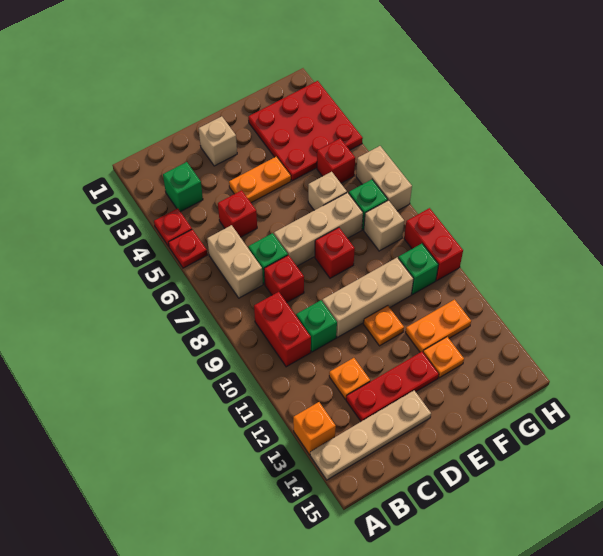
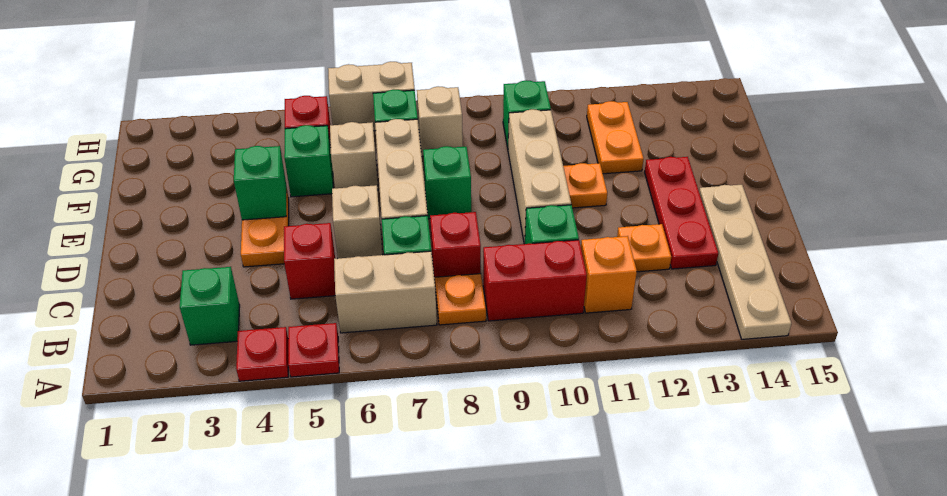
orange brick A13 level 1 -> orange brick B11 level 1
tan brick D2 level 1 -> tan brick D6 level 1
none -> green brick E4 level 2
red brick E8 level 1 -> green brick E8 level 1
red plate F2:H4 level 1 -> none
none -> green brick F5 level 1
orange plate F13 level 1 -> orange plate B8 level 1
red brick H9:H10 level 1 -> none

